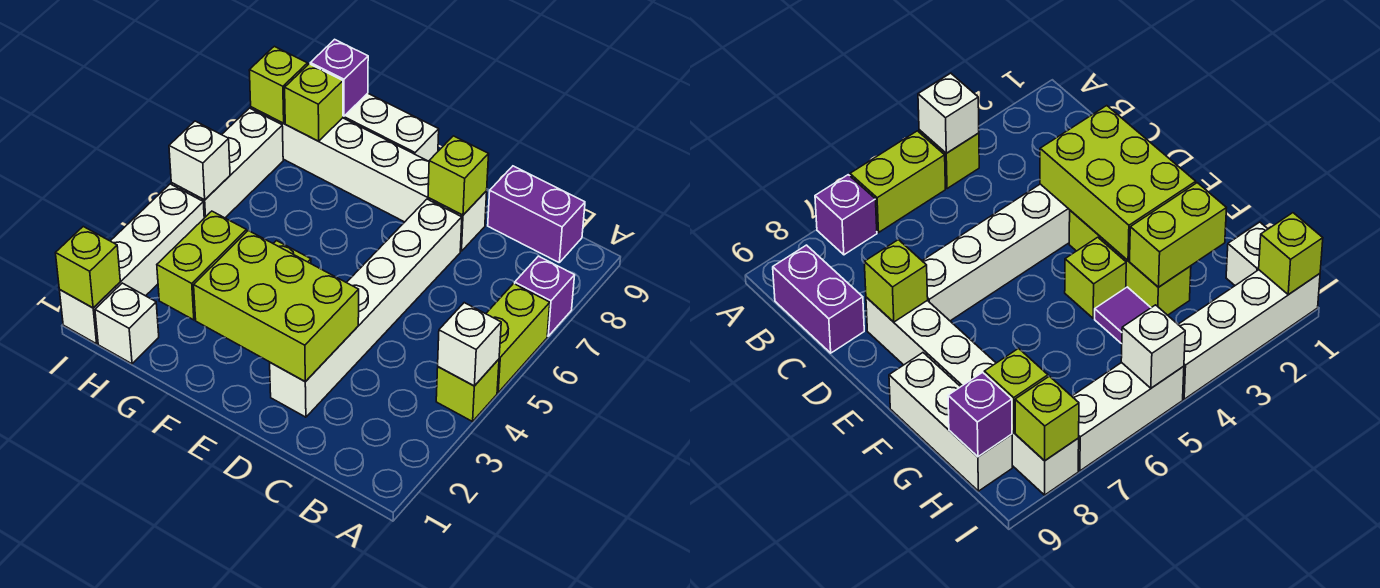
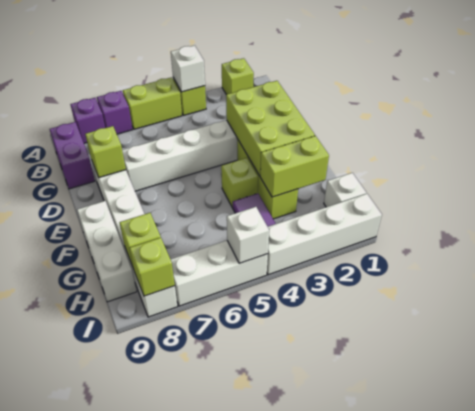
purple brick H9 level 2 -> purple brick A8 level 1
lime brick I1 level 2 -> lime brick A2 level 1

